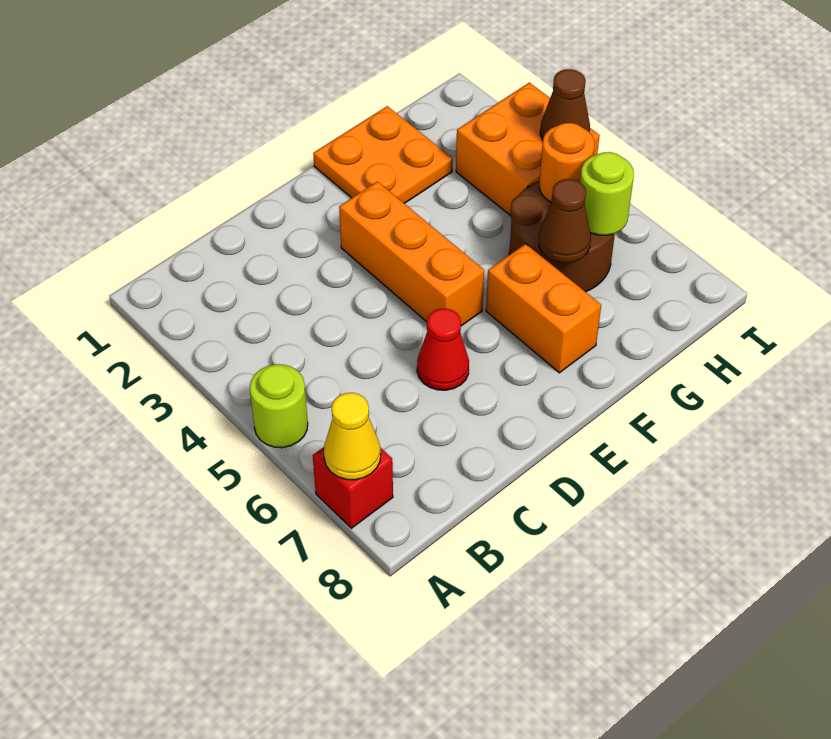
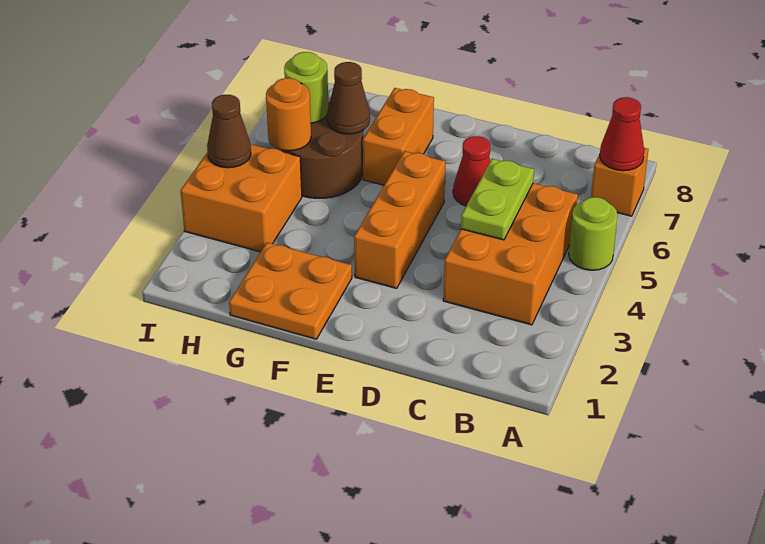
red brick A7 level 1 -> orange brick A7 level 1
yellow cone A7 level 2 -> red cone A7 level 2
none -> orange brick B3:C5 level 1
none -> lime plate C4:C5 level 2

